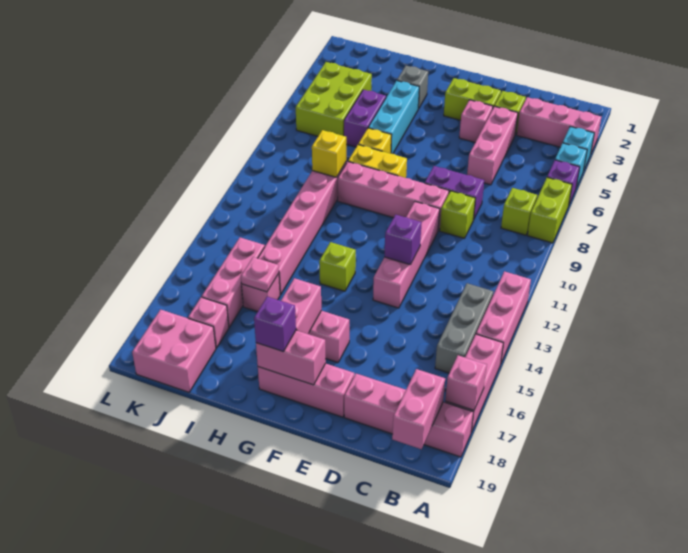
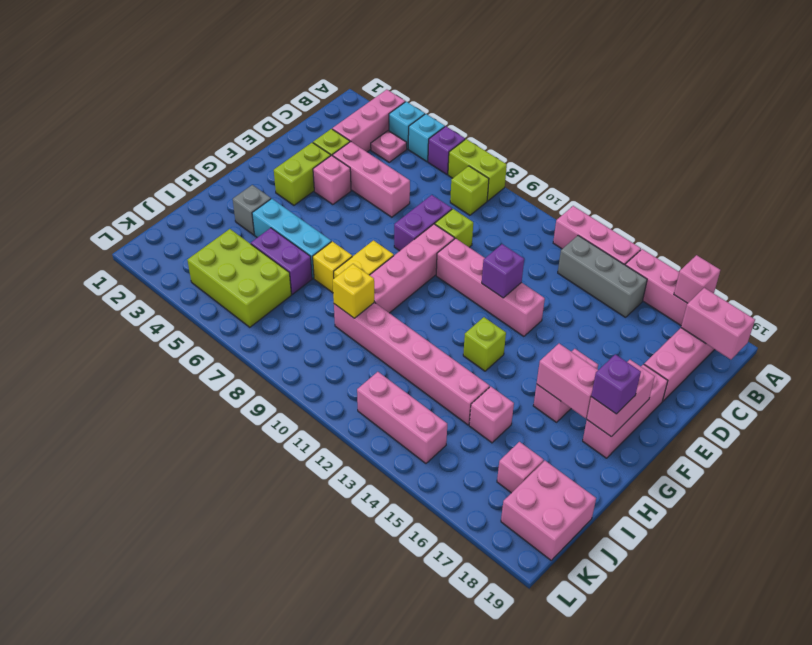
pink plate I15 level 2 -> pink plate B4 level 1
pink brick J14:J16 level 1 -> pink brick K12:K14 level 1

